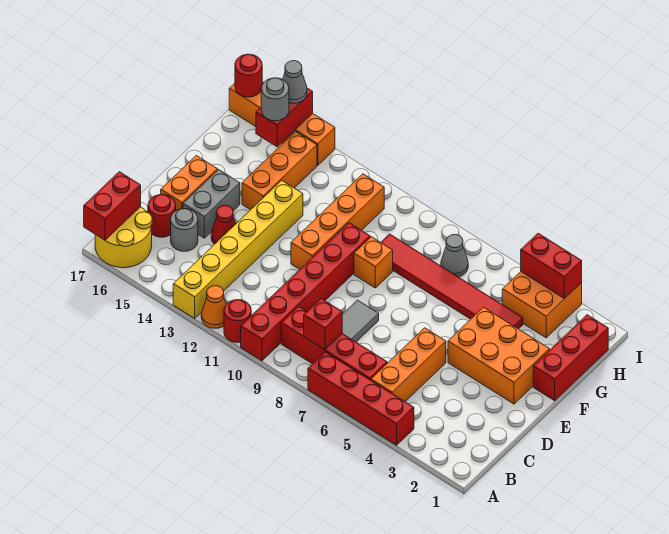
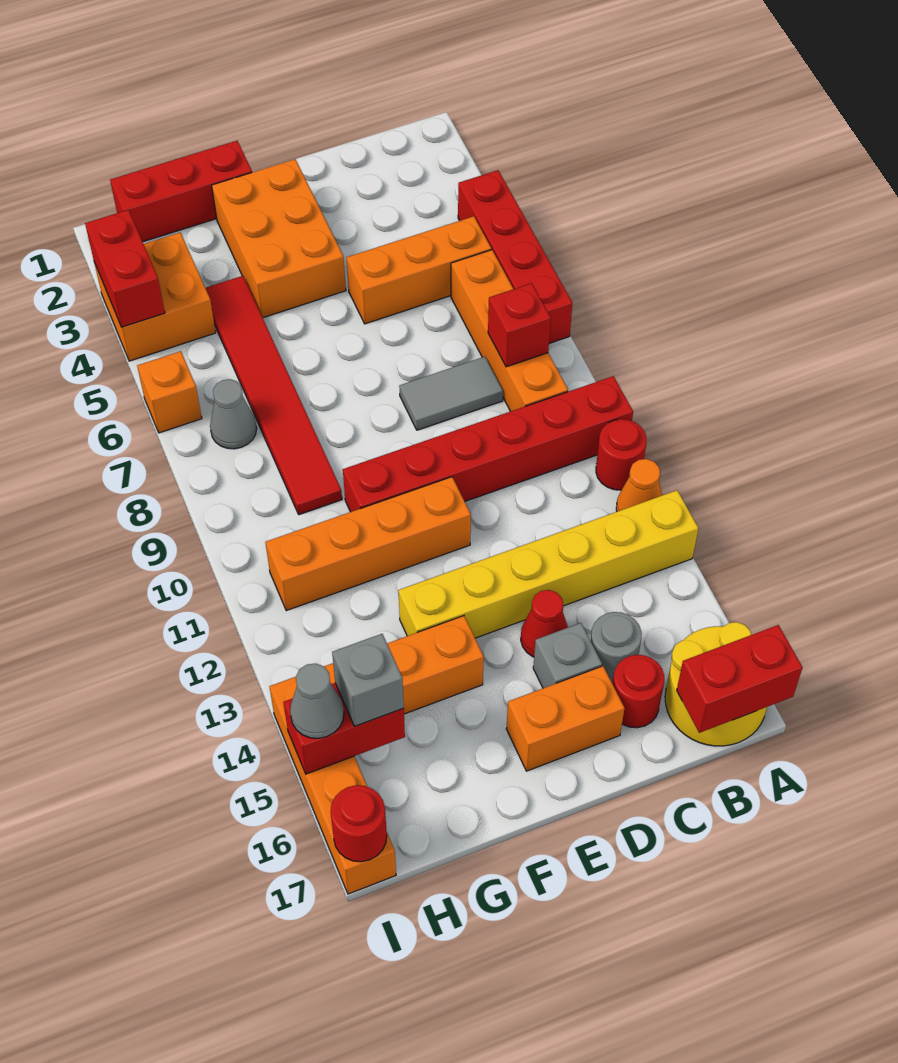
red brick B6:B9 level 1 -> orange brick B6:B9 level 1
grey brick D15:E15 level 1 -> grey brick D15 level 1
orange brick F9 level 1 -> orange brick I6 level 1
grey round brick H15 level 3 -> grey brick H15 level 3

